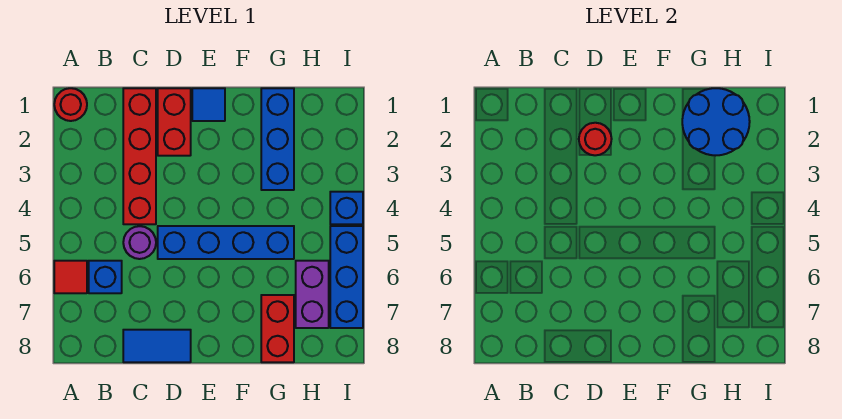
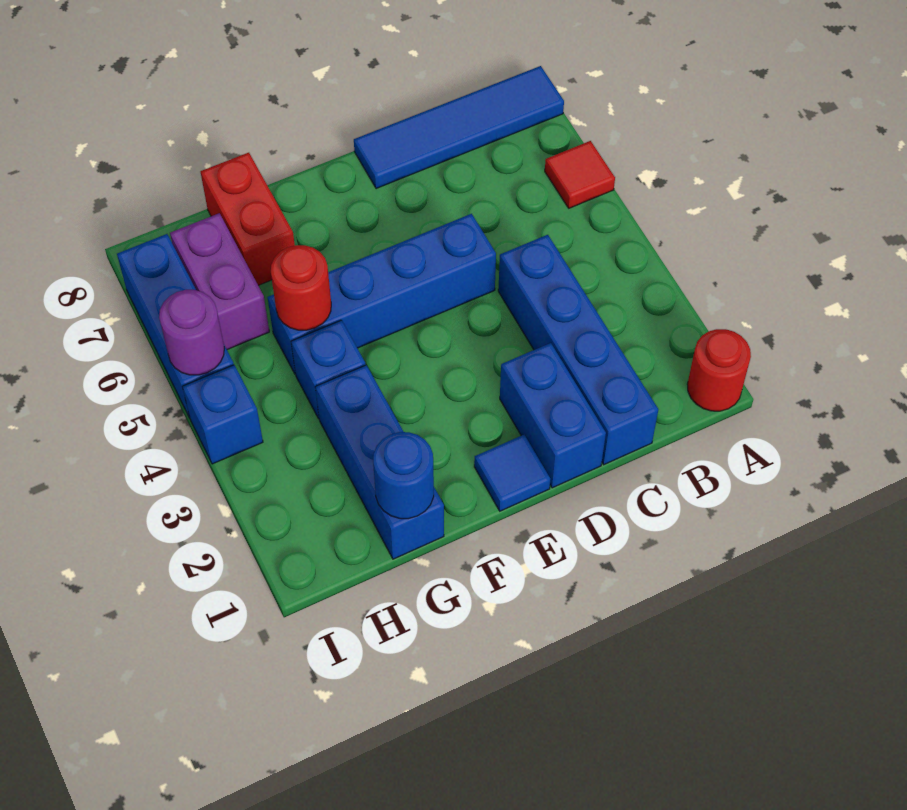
blue brick B6 level 1 -> blue brick G4 level 1
red brick C1:C4 level 1 -> blue brick C1:C4 level 1
purple round brick C5 level 1 -> purple round brick I5 level 2
blue tile C8:D8 level 1 -> blue tile A8:D8 level 1
red brick D1:D2 level 1 -> blue brick D1:D2 level 1
red round brick D2 level 2 -> red round brick G5 level 2
blue round brick G1:H2 level 2 -> blue round brick G1 level 2

